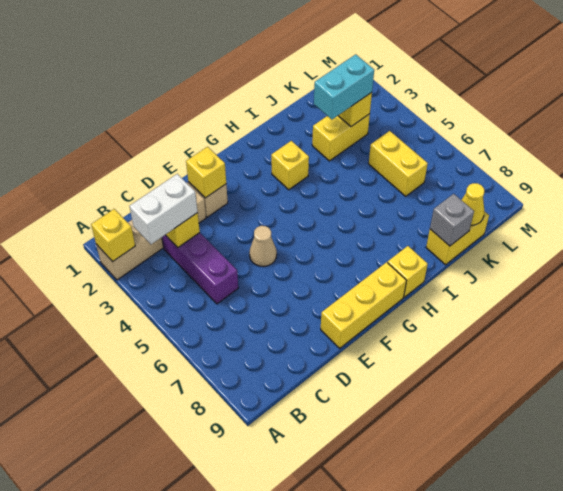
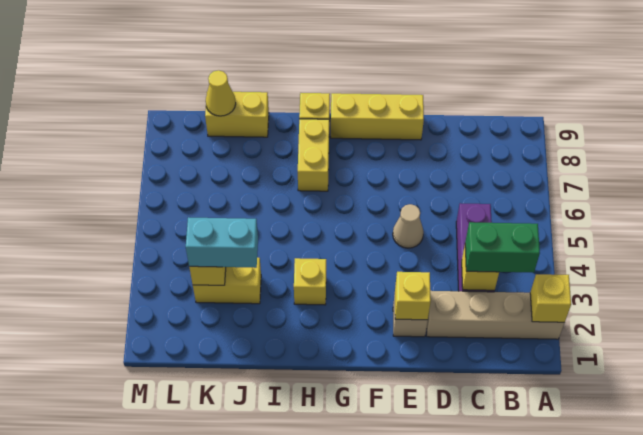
white brick B3:C3 level 3 -> green brick B3:C3 level 3
grey brick J9 level 2 -> none
yellow brick K5:K6 level 1 -> yellow brick H7:H8 level 1

